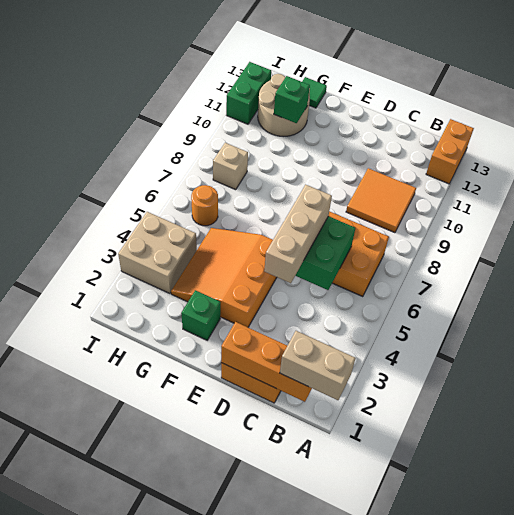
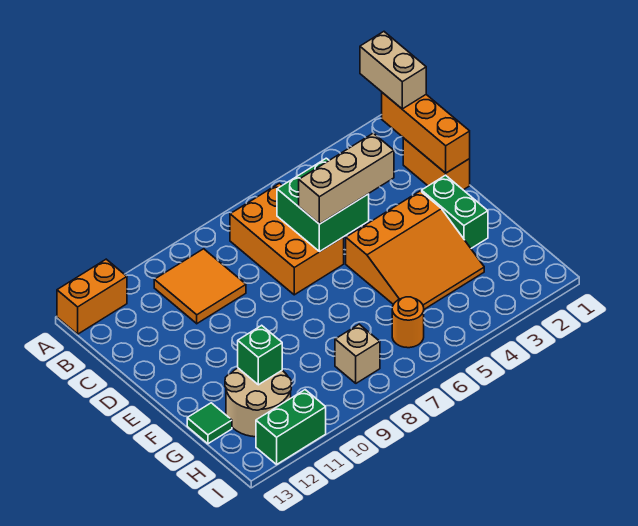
green brick F2 level 1 -> green brick E2:F2 level 1
tan brick H3:I4 level 1 -> none

